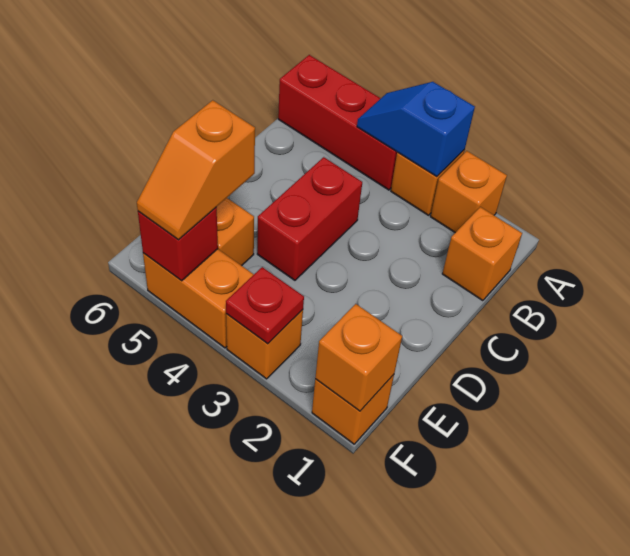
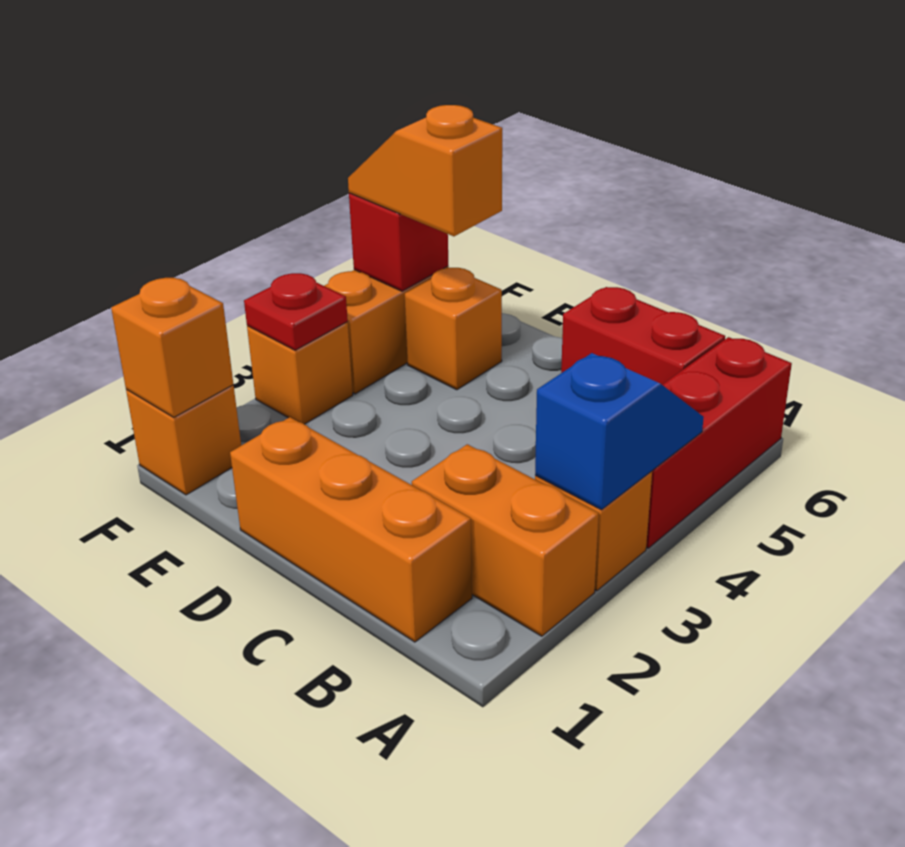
orange brick A2 level 1 -> orange brick A2:B2 level 1
orange brick B1 level 1 -> orange brick B1:D1 level 1
red brick C4:D4 level 1 -> red brick B6:C6 level 1

